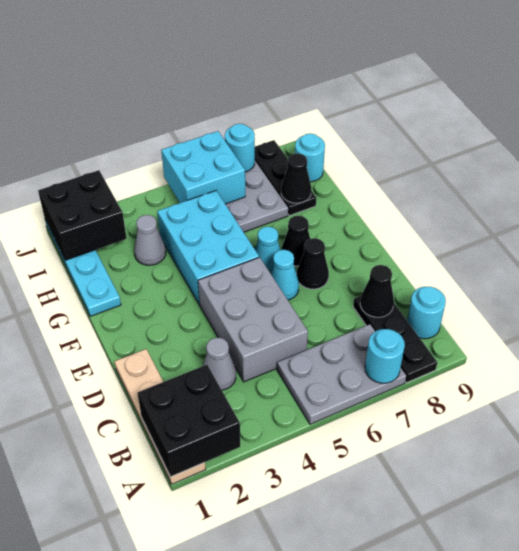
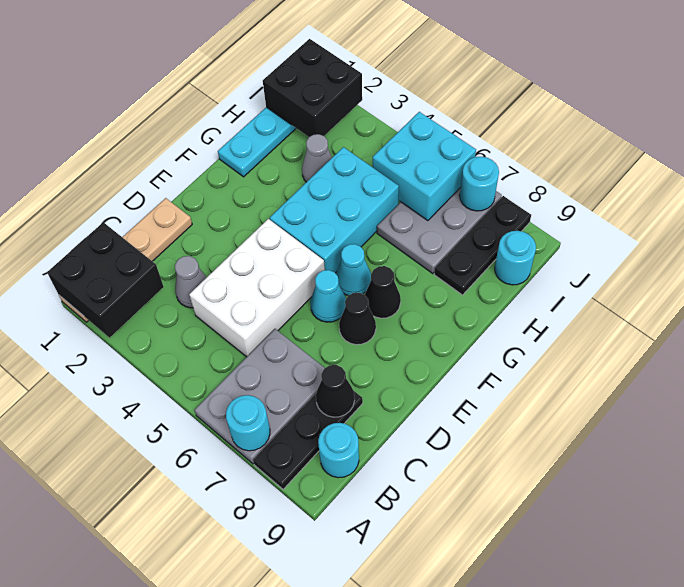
grey plate A5:B7 level 1 -> grey plate A6:C7 level 1
grey brick C4:E5 level 1 -> white brick C4:E5 level 1
black cone H8 level 2 -> none

